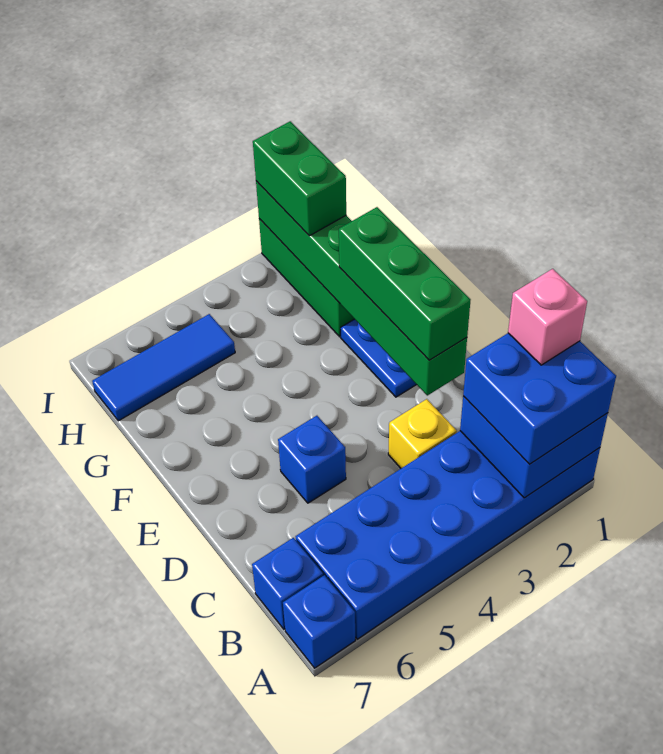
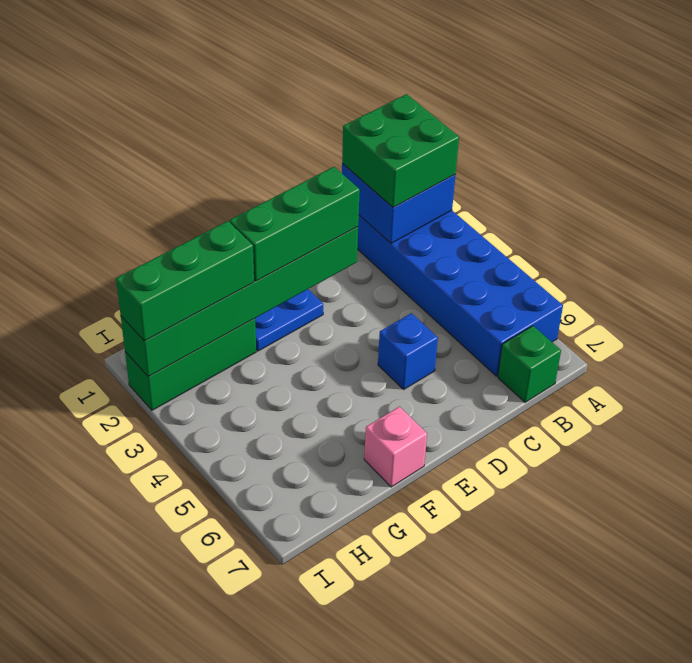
blue brick A1:B2 level 3 -> green brick A1:B2 level 3
blue brick A7 level 1 -> none
pink brick B1 level 4 -> pink brick F7 level 1
blue brick B7 level 1 -> green brick B7 level 1
yellow brick C3 level 1 -> none
green brick H2:I2 level 3 -> green brick G2:I2 level 3
blue tile H5:H7 level 1 -> none

